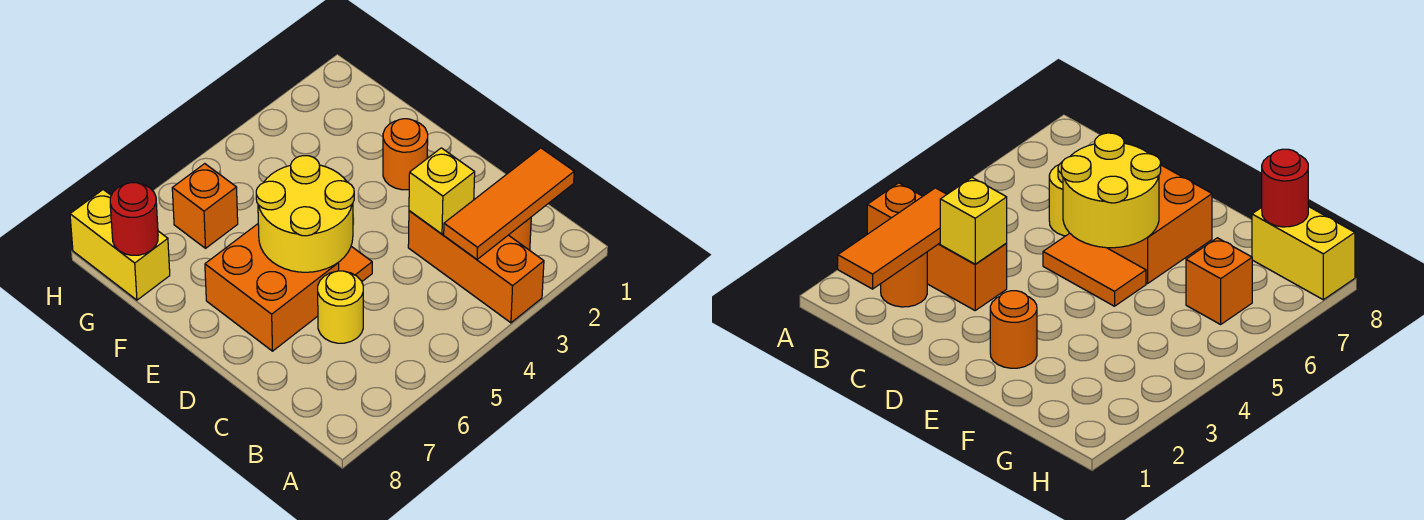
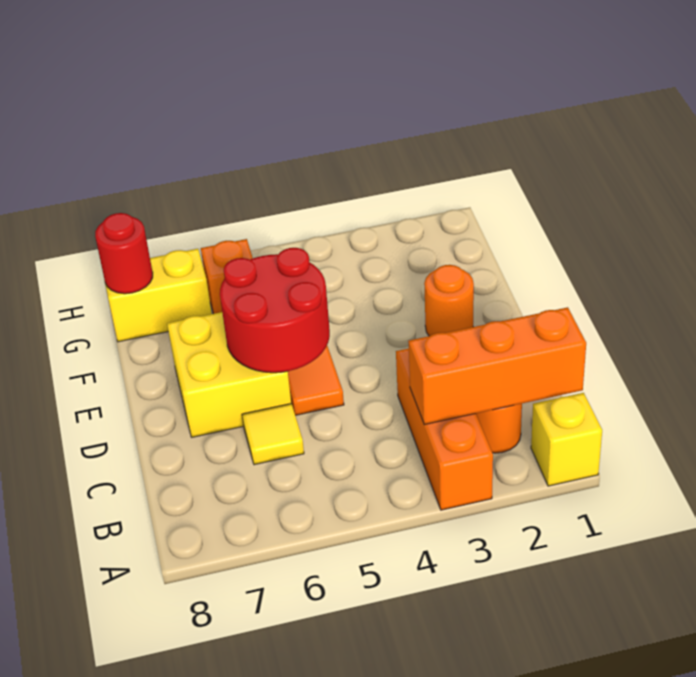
orange tile B1:B3 level 2 -> orange brick B1:B3 level 2
yellow brick C3 level 2 -> yellow brick A1 level 1
yellow round brick C6 level 1 -> yellow tile C6 level 1
yellow round brick D5:E6 level 2 -> red round brick D5:E6 level 2
orange brick D6:E7 level 1 -> yellow brick D6:E7 level 1
yellow brick G8:H8 level 1 -> yellow brick G7:G8 level 1

